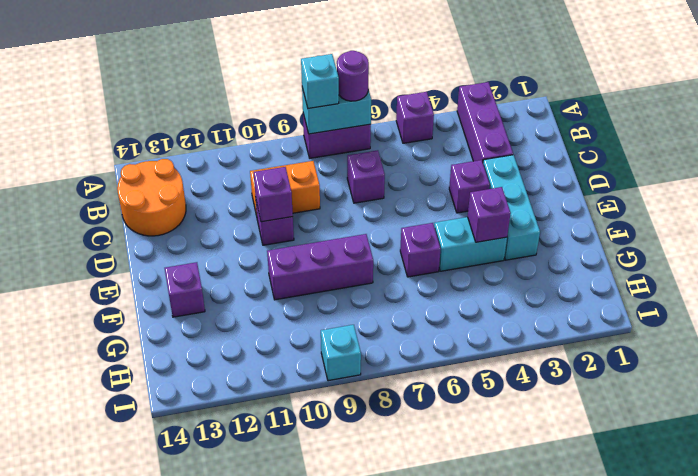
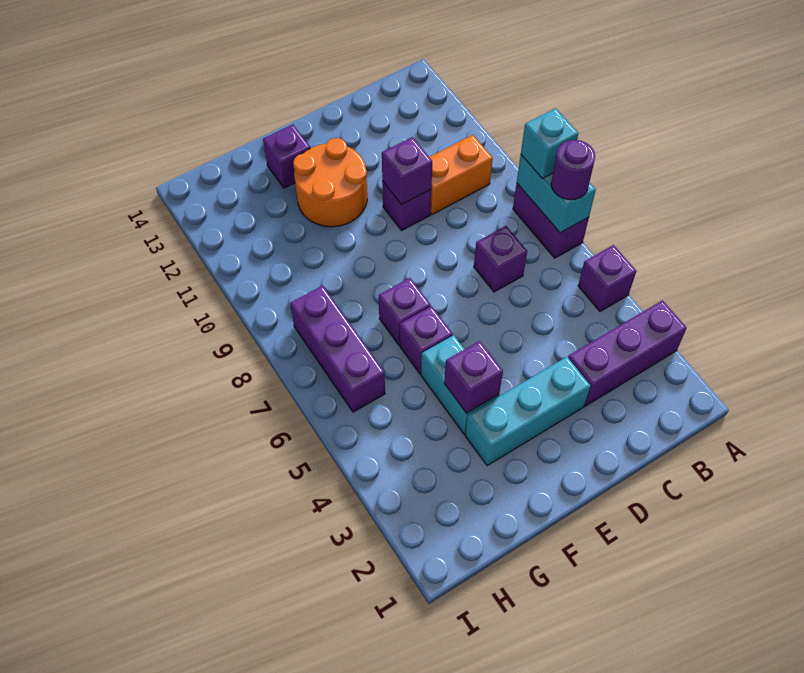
orange round brick B13:C14 level 1 -> orange round brick E11:F12 level 1
orange brick C9:C10 level 1 -> orange brick B10:C10 level 1
purple brick D4 level 1 -> purple brick F7 level 1
purple brick F8:F10 level 1 -> purple brick H6:H8 level 1
cyan brick I9 level 1 -> none

